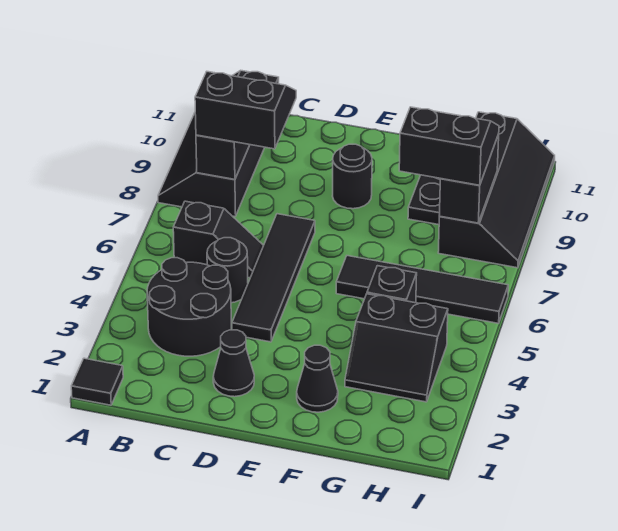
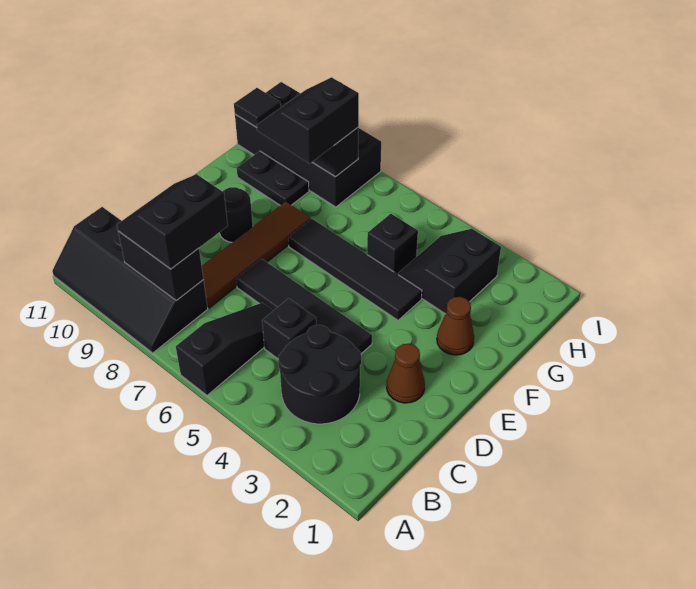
black tile A1 level 1 -> black tile H11 level 2
black slope B6:C6 level 1 top B -> black slope A6:C6 level 1 top A
black round brick C5 level 1 -> black brick C5 level 1
none -> brown tile C8:F8 level 1
black cone D2 level 1 -> brown cone D2 level 1
black cone F2 level 1 -> brown cone F2 level 1
black tile F6:I6 level 1 -> black tile F4:F7 level 1
black slope G3:H4 level 1 top 4 -> black slope G3:H4 level 1 top 3
black slope H8:I11 level 1 top H -> black brick H8:I11 level 1

